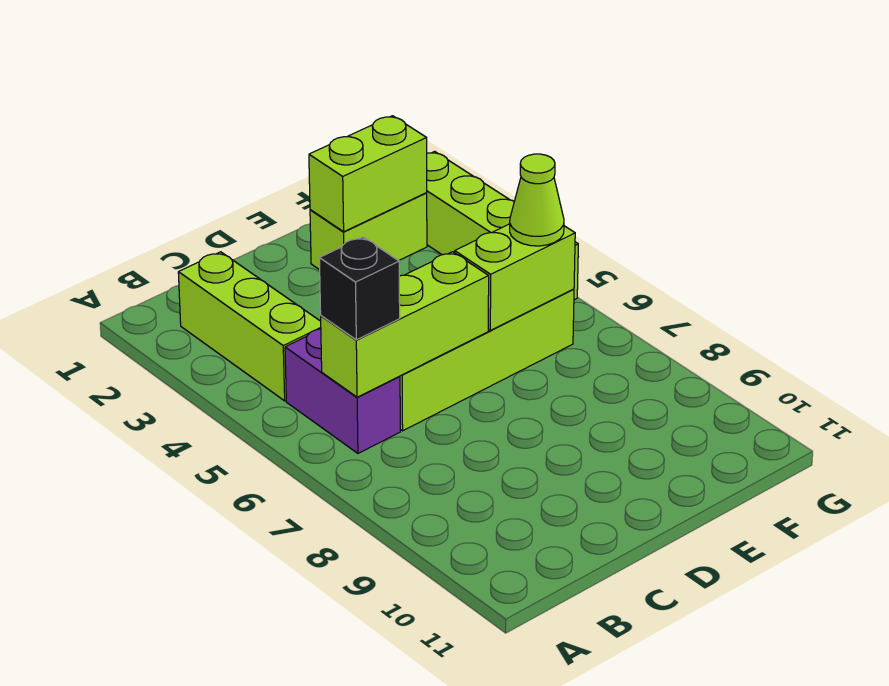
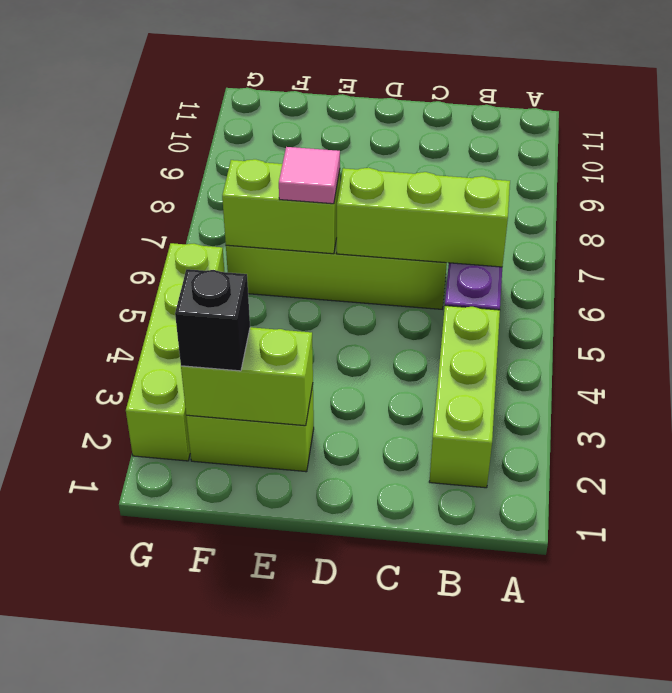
black brick B6 level 3 -> black brick F2 level 3
none -> pink tile E6 level 3
lime cone F6 level 3 -> none

